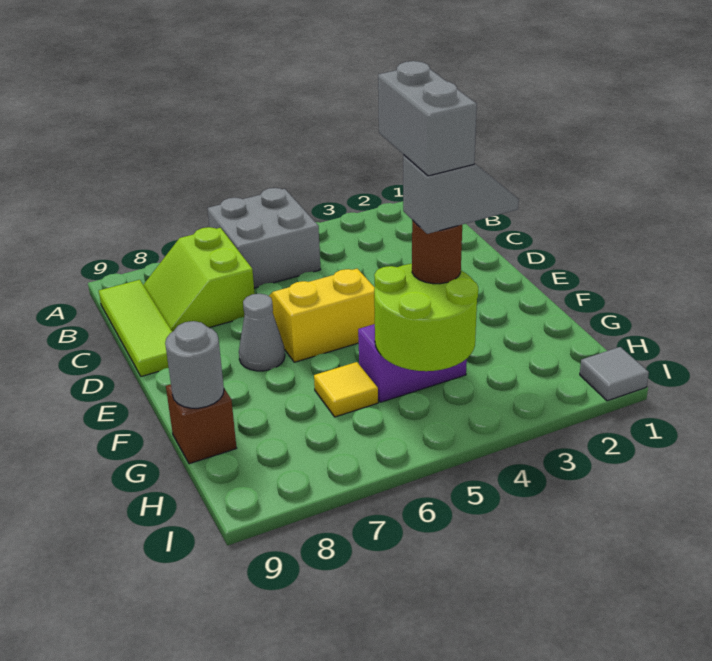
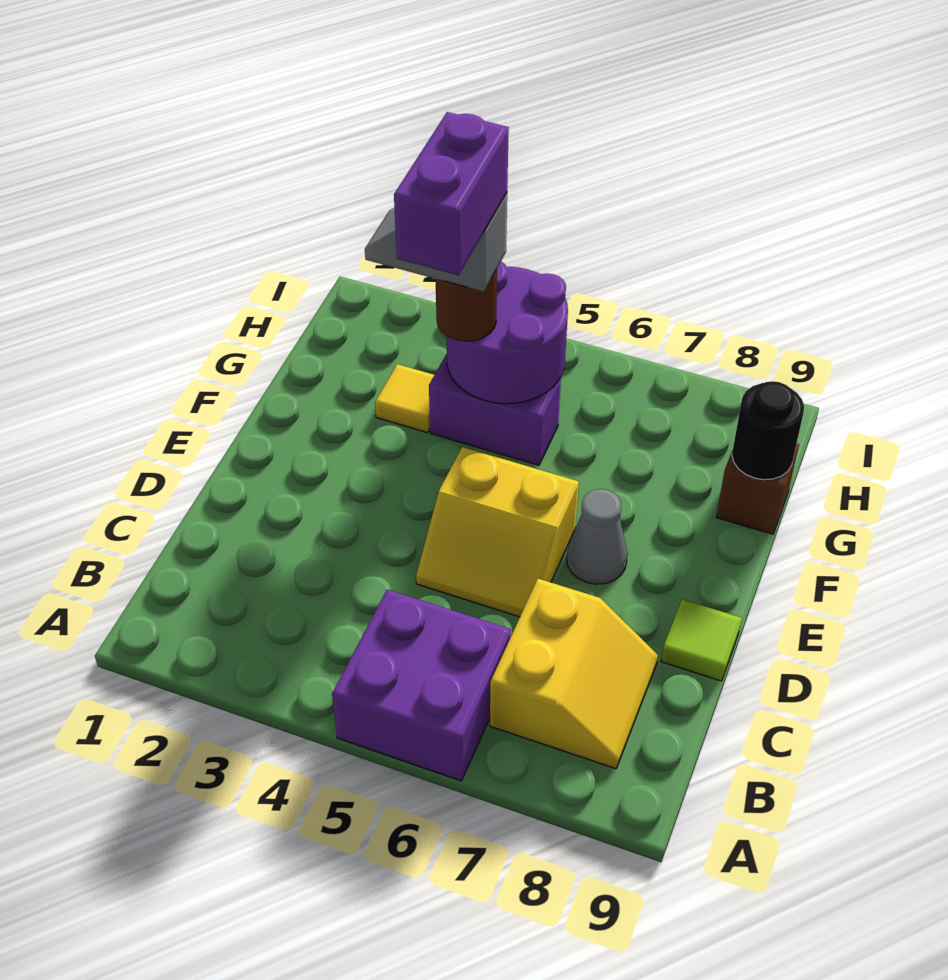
grey brick A5:B6 level 1 -> purple brick A5:B6 level 1
lime slope B7:C8 level 1 top 7 -> yellow slope B7:C8 level 1 top 7
lime tile B9:D9 level 1 -> lime tile D9 level 1
grey brick F4:G4 level 5 -> purple brick F4:G4 level 5
lime round brick G4:H5 level 2 -> purple round brick G4:H5 level 2
yellow tile G6 level 1 -> yellow tile G3 level 1
grey round brick G9 level 2 -> black round brick G9 level 2
grey tile I1 level 1 -> none

